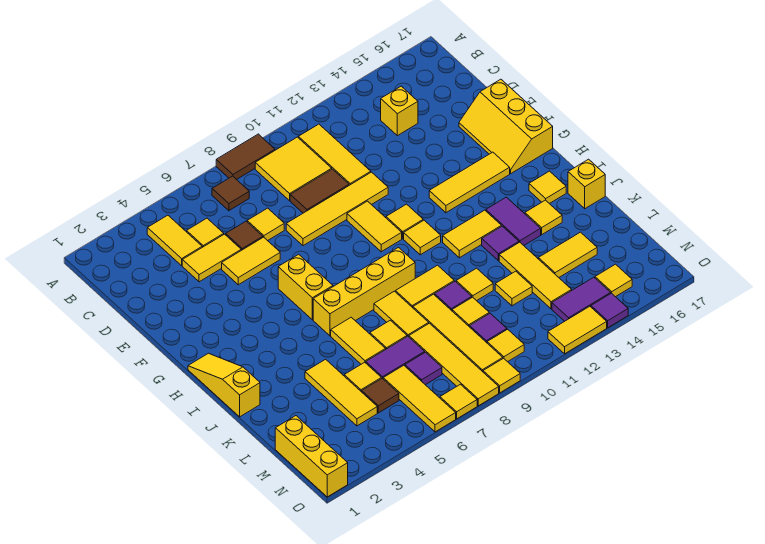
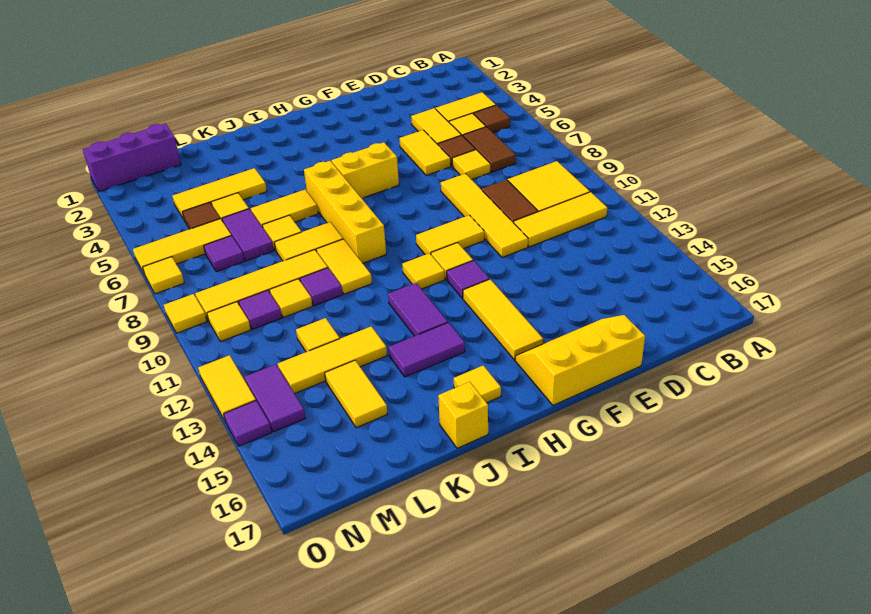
brown tile A8:A9 level 1 -> brown tile C6:C7 level 1
brown tile B7 level 1 -> brown tile B5 level 1
yellow brick C14 level 1 -> none
yellow slope H1:J1 level 1 top J -> none
yellow tile I12:I13 level 1 -> purple tile I12:I13 level 1
purple tile J13 level 1 -> purple tile G12 level 1
yellow tile J15 level 1 -> none
yellow tile K11 level 1 -> none
yellow tile L8:O8 level 1 -> none
yellow brick M1:O1 level 1 -> purple brick M1:O1 level 1
yellow tile N15 level 1 -> none

